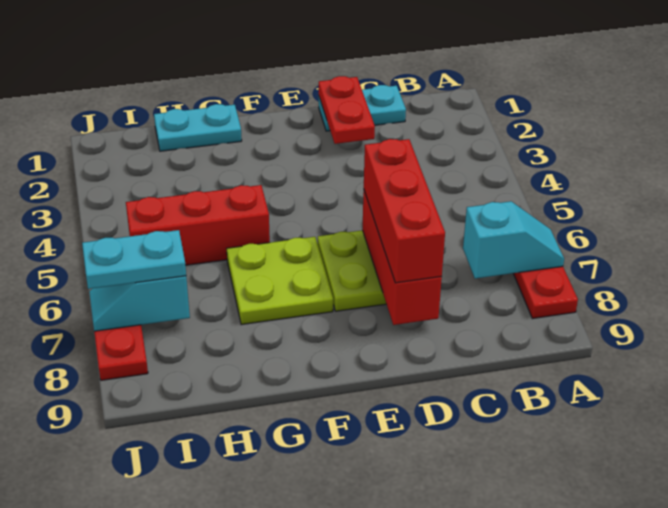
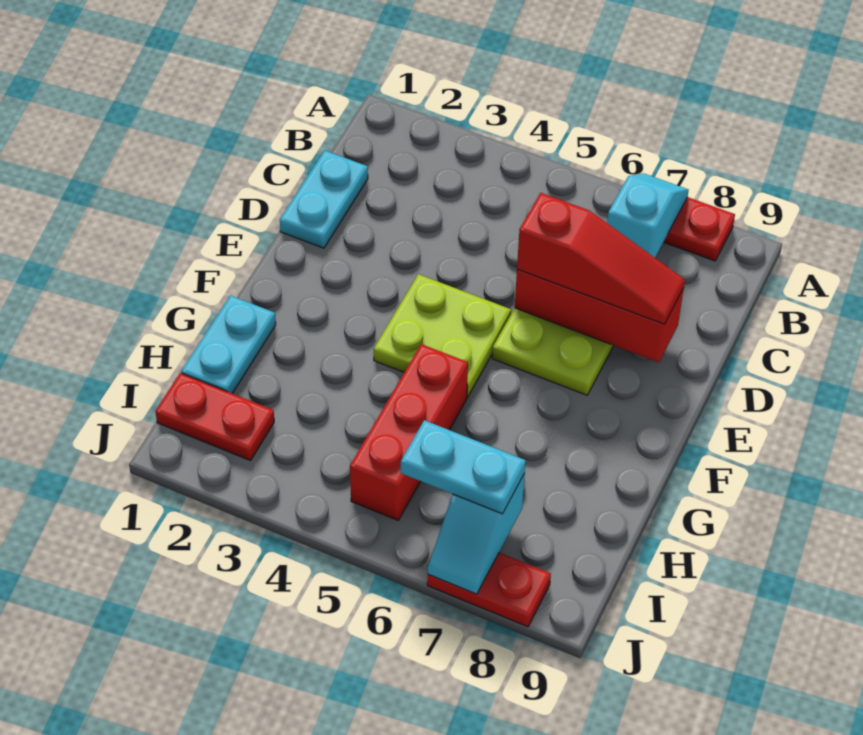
red plate D1:D2 level 2 -> red plate I1:I2 level 1
red brick D6:D8 level 3 -> red slope D6:D8 level 3 top 6
lime plate F6:G7 level 1 -> lime plate E4:F5 level 1
cyan plate I7:J7 level 3 -> cyan plate I6:I7 level 3

